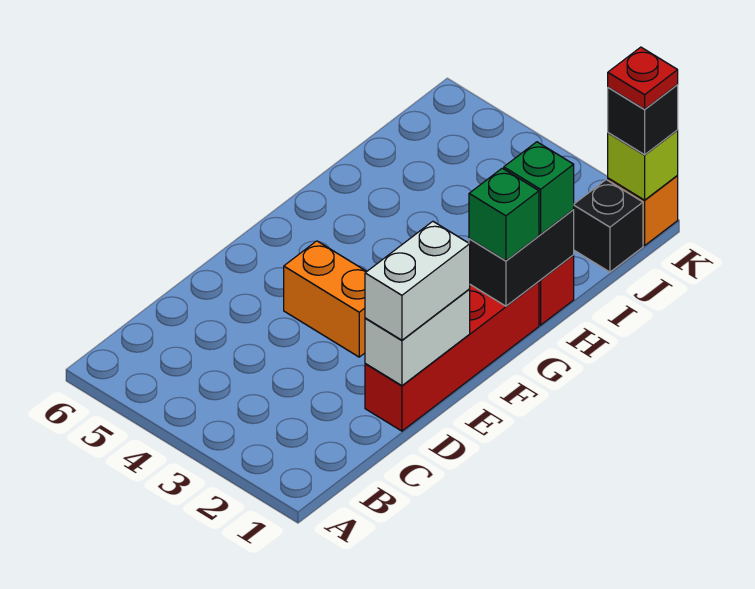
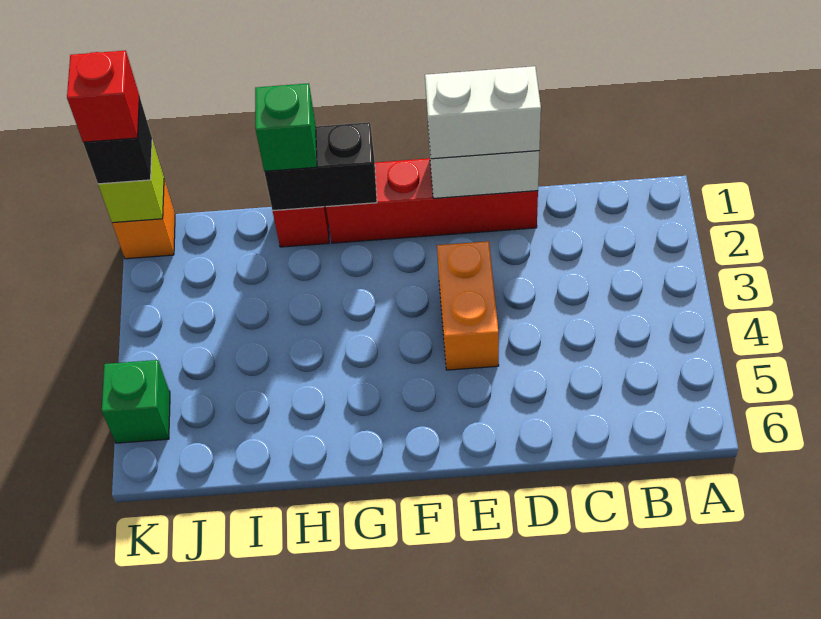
green brick G1 level 3 -> green brick K5 level 1
black brick J1 level 1 -> none
red plate K1 level 4 -> red brick K1 level 4

